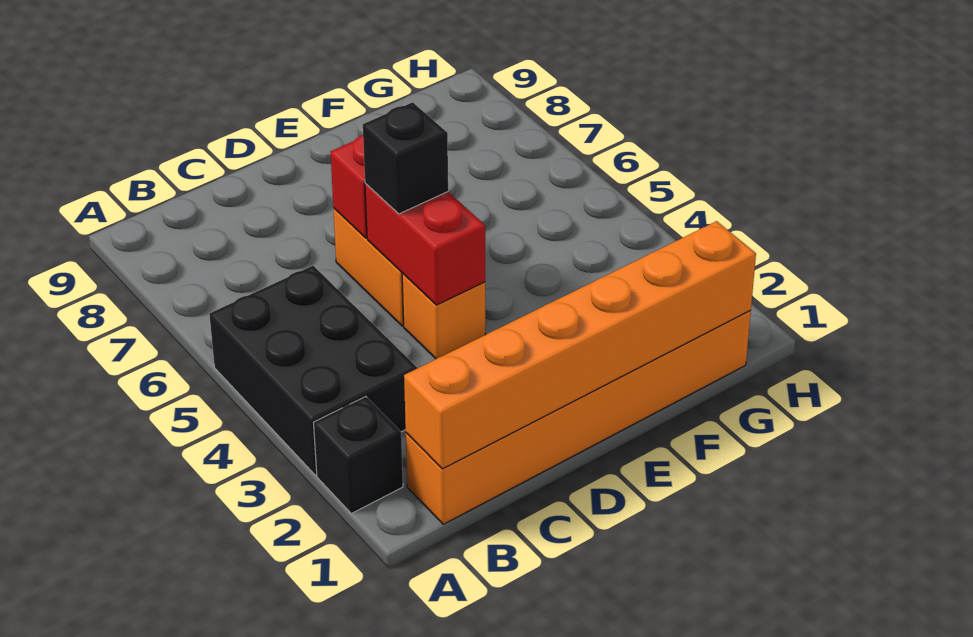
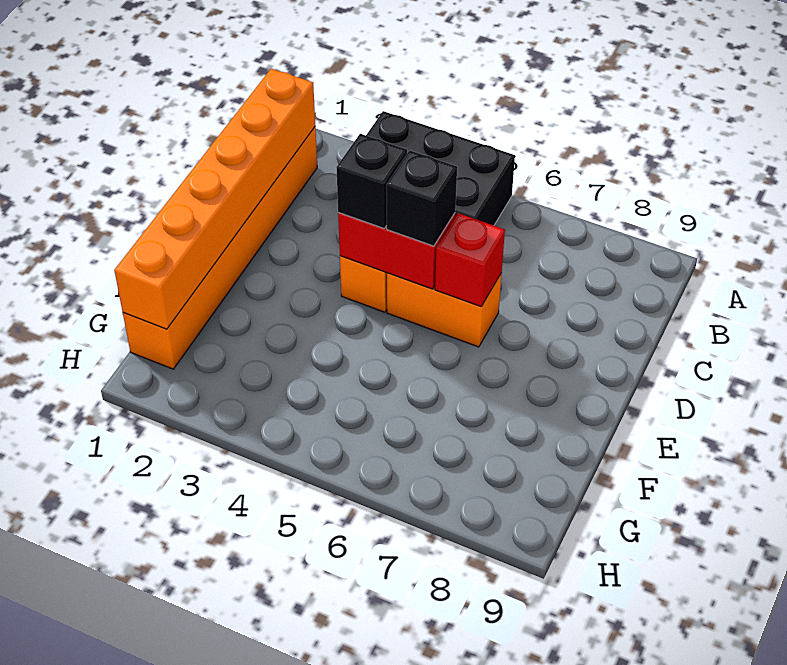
black brick A2 level 1 -> black brick D4 level 3

